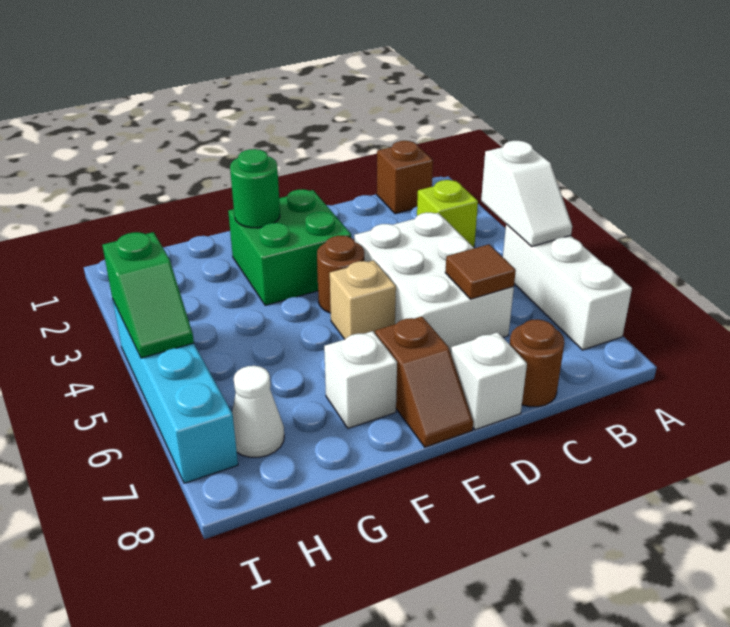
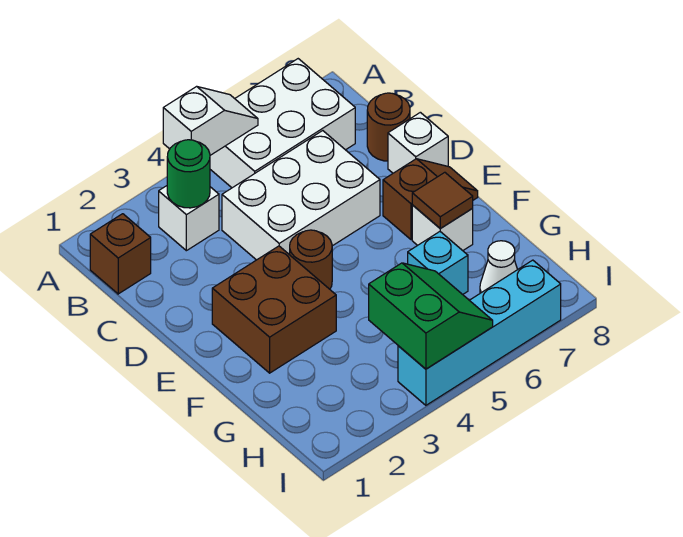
white brick A5:A7 level 1 -> white brick A5:B7 level 1
lime brick B3 level 1 -> white brick B3 level 1
brown tile C6 level 2 -> brown tile F7 level 2
green brick E2:F3 level 1 -> brown brick E2:F3 level 1
tan brick E5 level 1 -> none
green round brick F2 level 2 -> green round brick B3 level 2
none -> cyan brick G6 level 1
green slope I4:I5 level 2 top 4 -> green slope H4:I5 level 2 top 4

